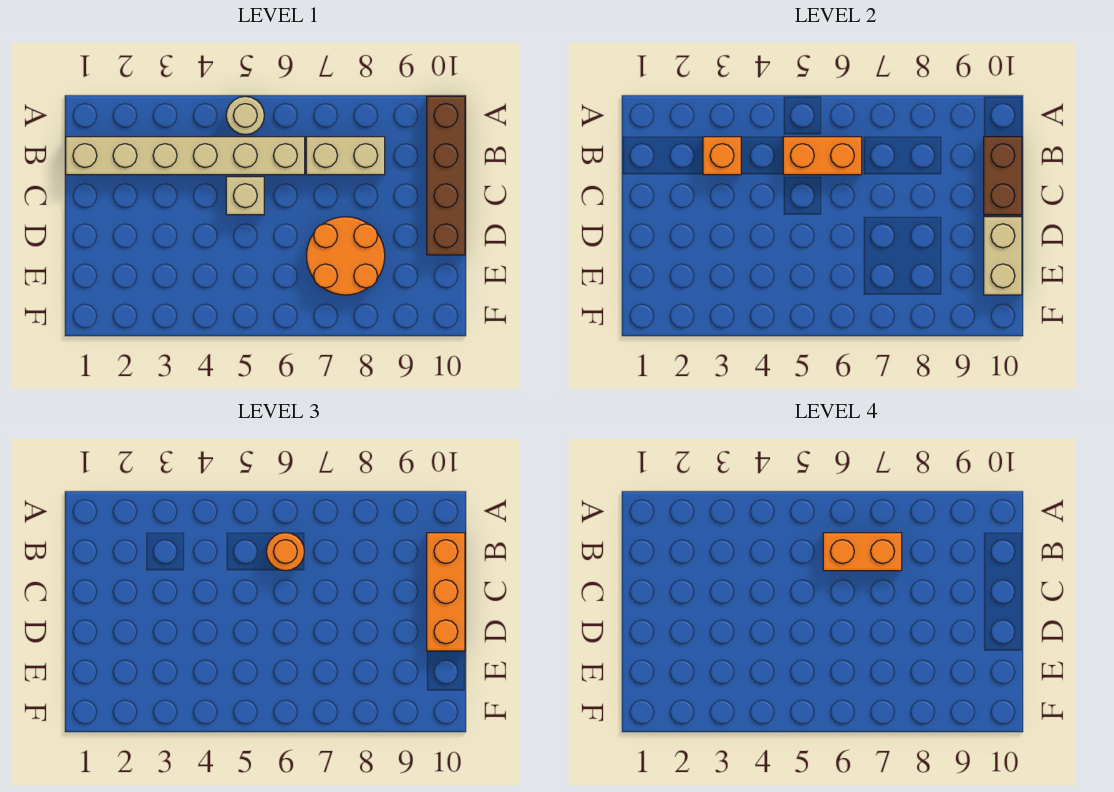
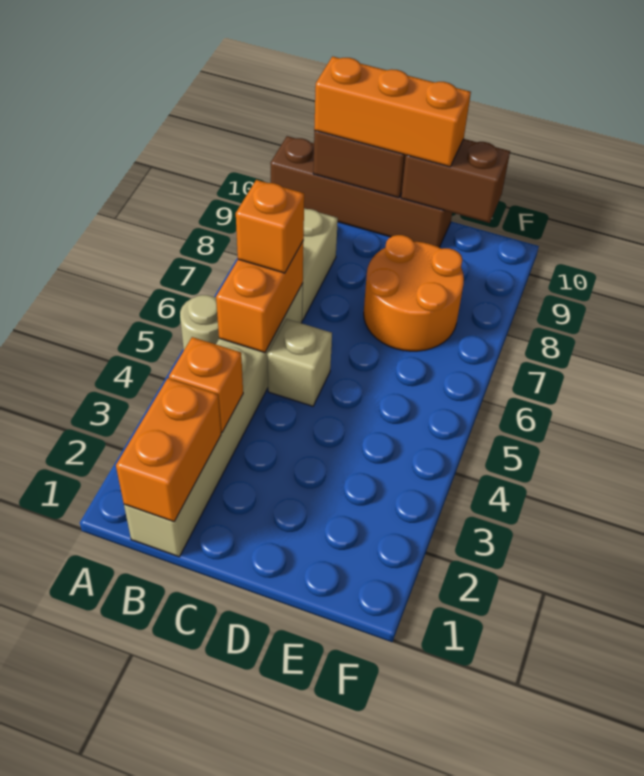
orange round brick B6 level 3 -> orange brick B6 level 3
orange brick B6:B7 level 4 -> orange brick B1:B2 level 2
tan brick D10:E10 level 2 -> brown brick D10:E10 level 2

